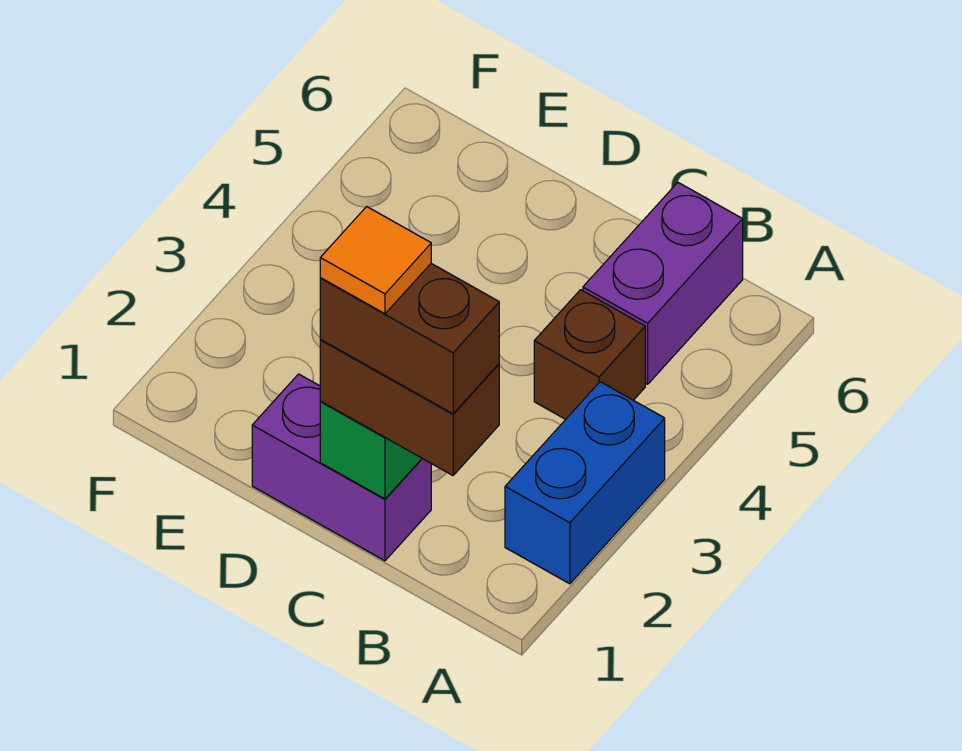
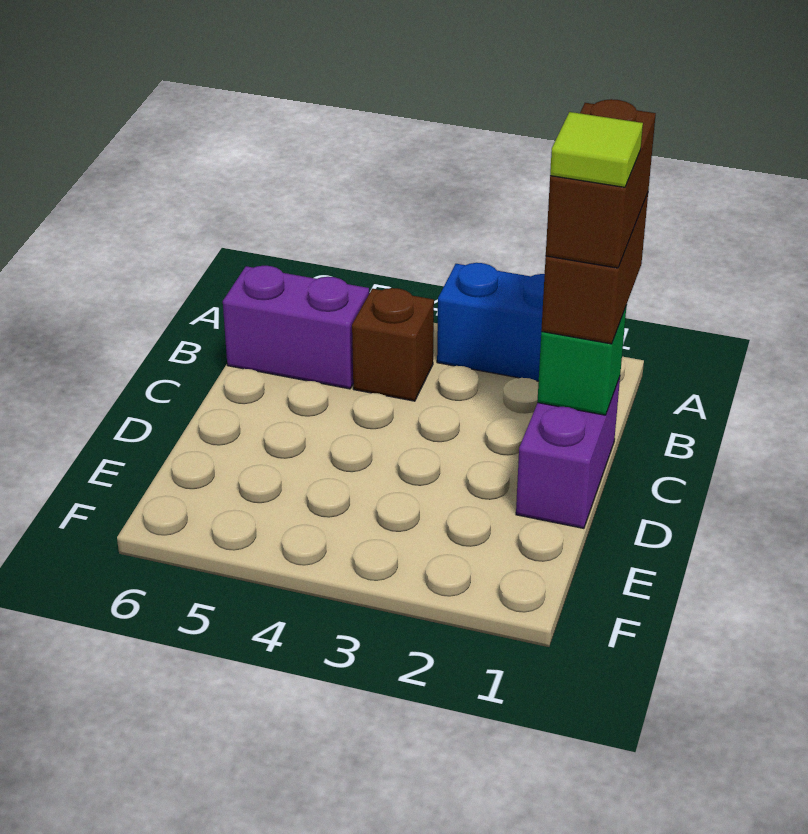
orange tile C1 level 5 -> lime tile C1 level 5

